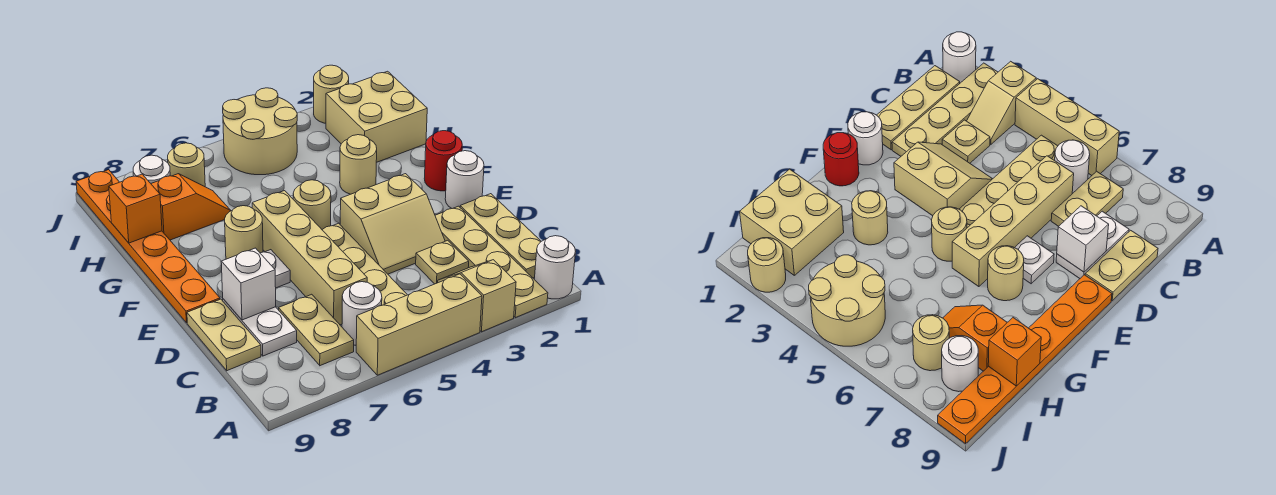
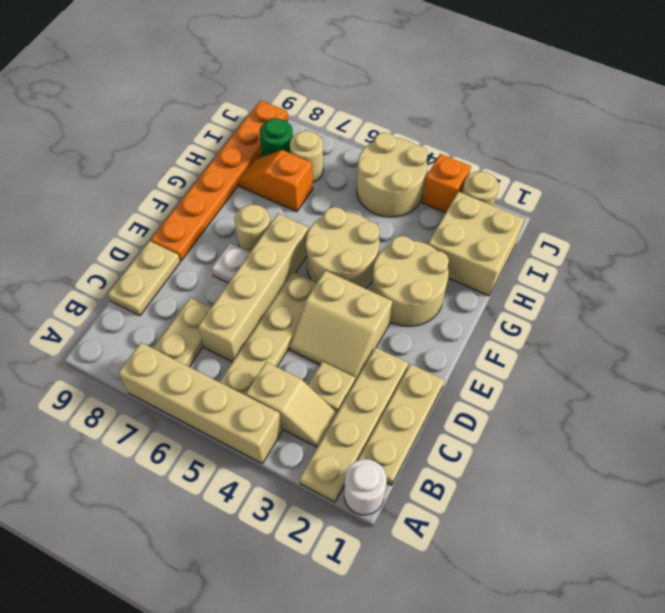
tan slope A3:B3 level 1 top A -> tan slope B3:B4 level 1 top 4
tan brick A4:A6 level 1 -> tan brick A4:A7 level 1
white round brick B6 level 1 -> none
white plate C8:D8 level 1 -> none
white brick D8 level 2 -> none
white round brick E1 level 1 -> none
red round brick F1 level 1 -> none
tan round brick F5 level 1 -> tan round brick F4:G5 level 1
tan round brick G3 level 1 -> tan round brick F2:G3 level 1
orange slope H7:H8 level 1 top 8 -> orange slope H7:H8 level 1 top 7
orange brick H9 level 2 -> orange brick J3 level 1
white round brick I8 level 1 -> green round brick I8 level 1

